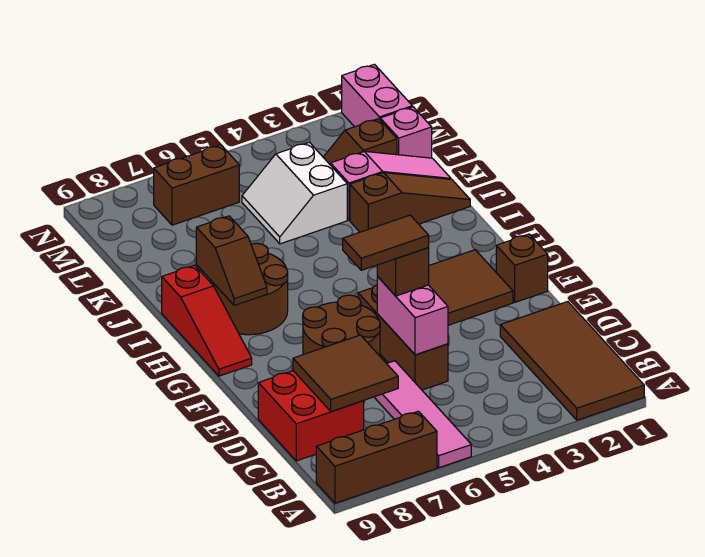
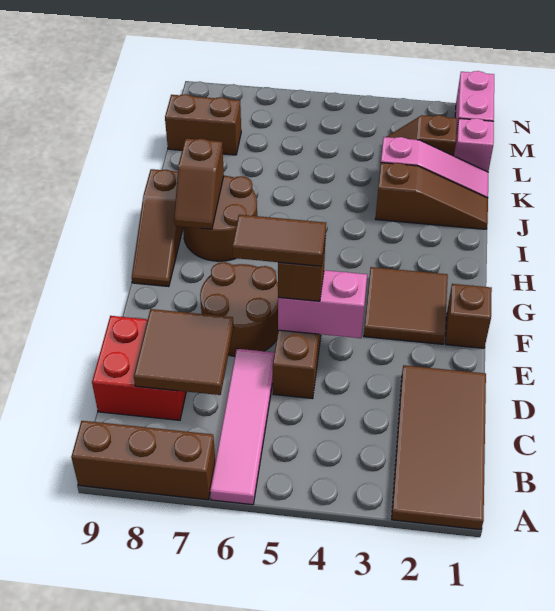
pink brick D5:E5 level 2 -> pink brick E4:E5 level 2
red slope G9:I9 level 1 top I -> brown slope G9:I9 level 1 top I
white slope K4:L5 level 1 top 4 -> none
brown brick M6:M7 level 1 -> brown brick L8:L9 level 1

